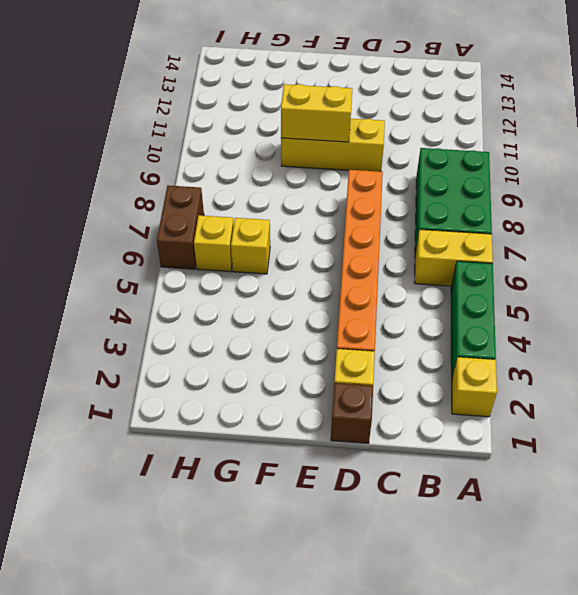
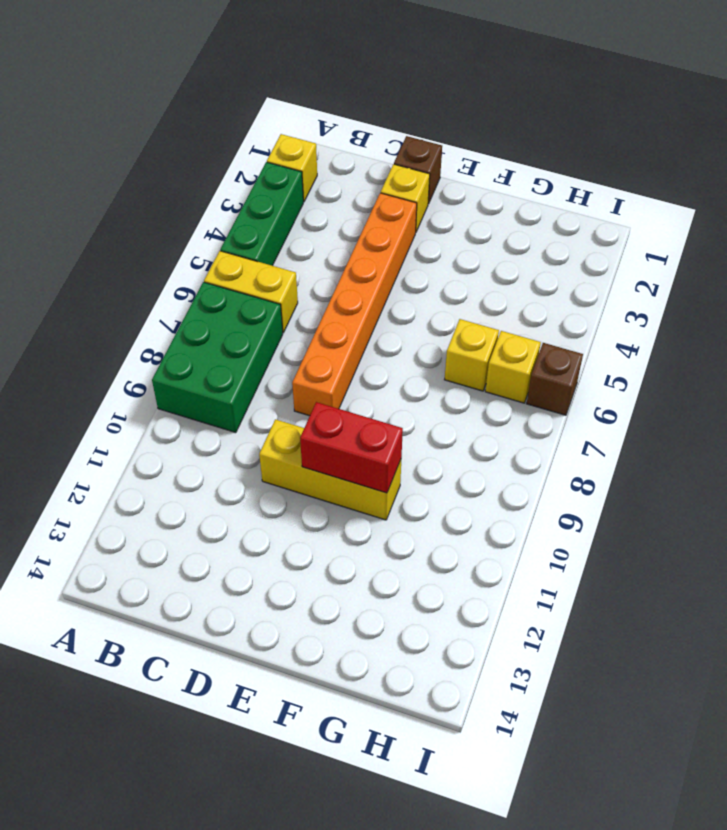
yellow brick E10:F10 level 2 -> red brick E10:F10 level 2
brown brick I6:I7 level 1 -> brown brick I6 level 1

